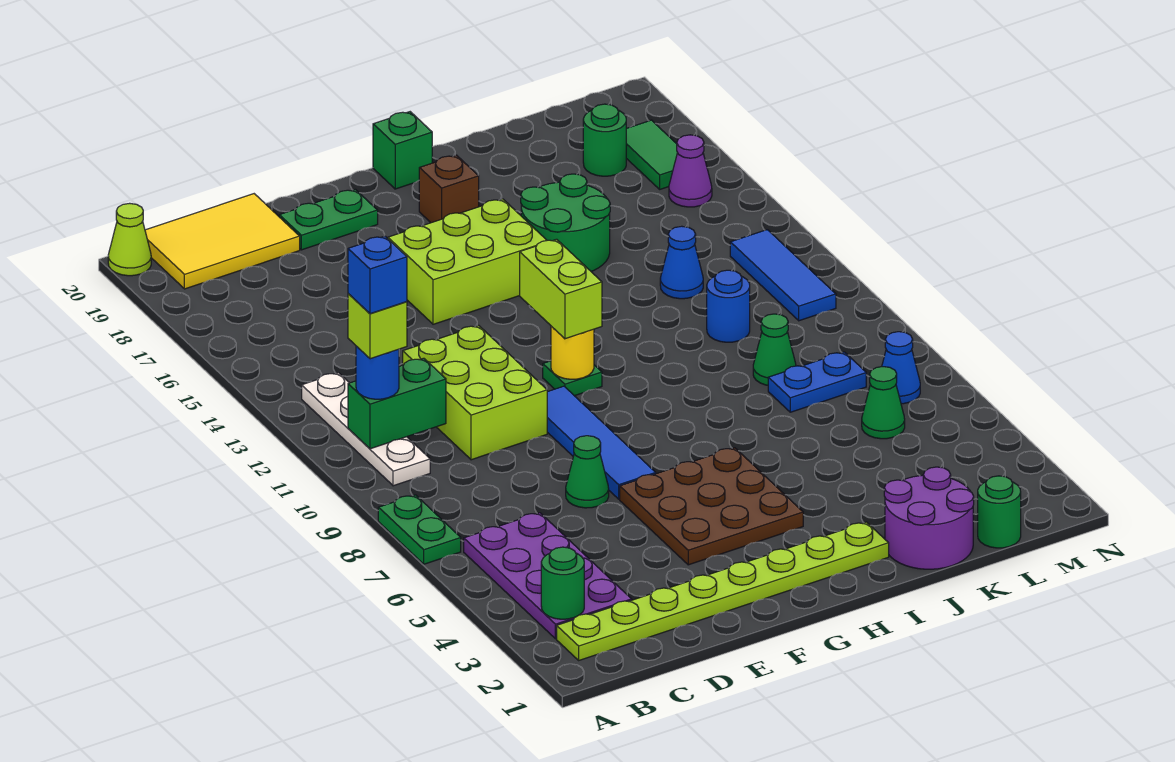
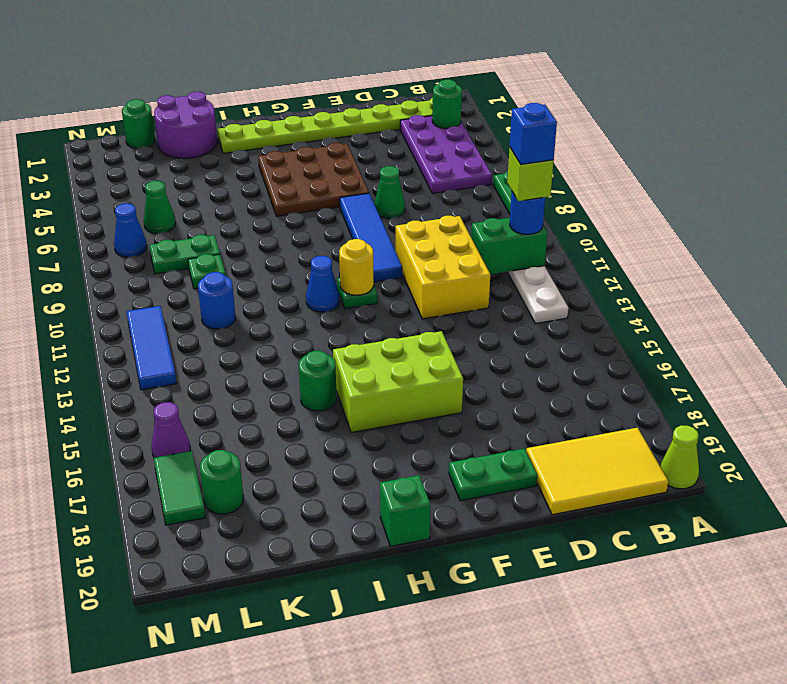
lime brick D10:E12 level 1 -> yellow brick D10:E12 level 1
lime brick G11:G12 level 3 -> none
brown brick H18 level 1 -> none
green round brick I15:J16 level 1 -> green round brick I15 level 1
blue plate K8:L8 level 1 -> green plate K8:L8 level 1
green cone K9 level 1 -> green plate K9 level 1
blue cone K13 level 1 -> blue cone H11 level 1

